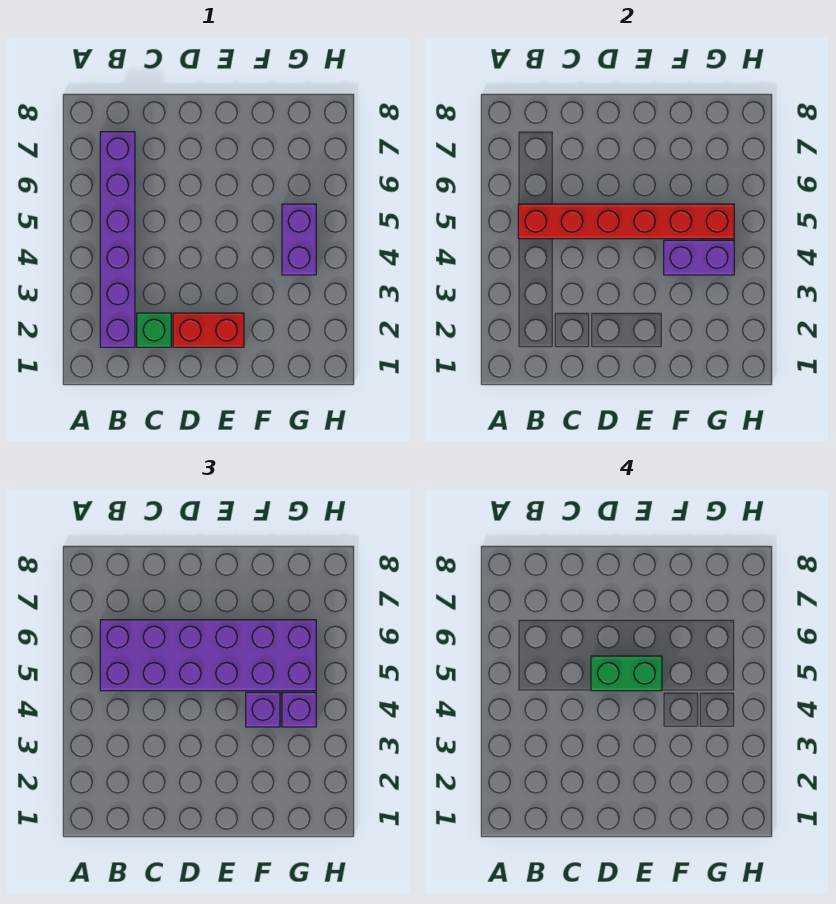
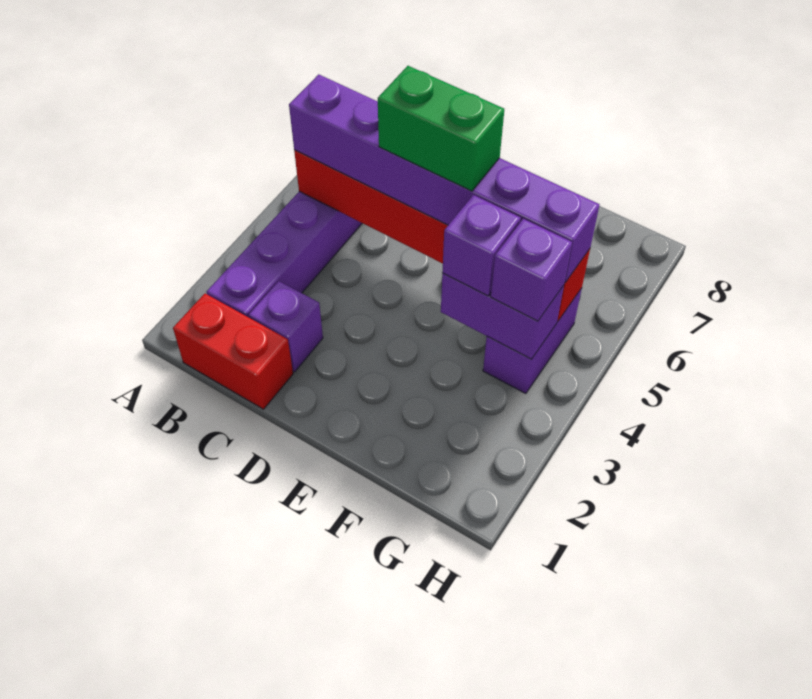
purple brick B5:G6 level 3 -> purple brick B5:G5 level 3
green brick C2 level 1 -> purple brick C2 level 1
red brick D2:E2 level 1 -> red brick B1:C1 level 1

